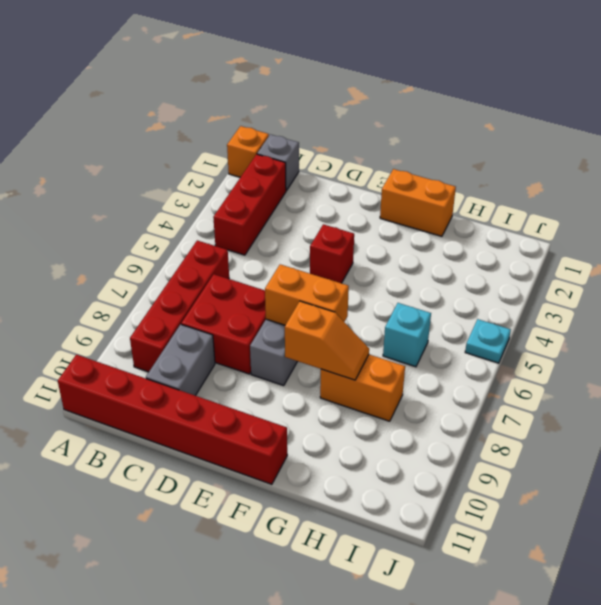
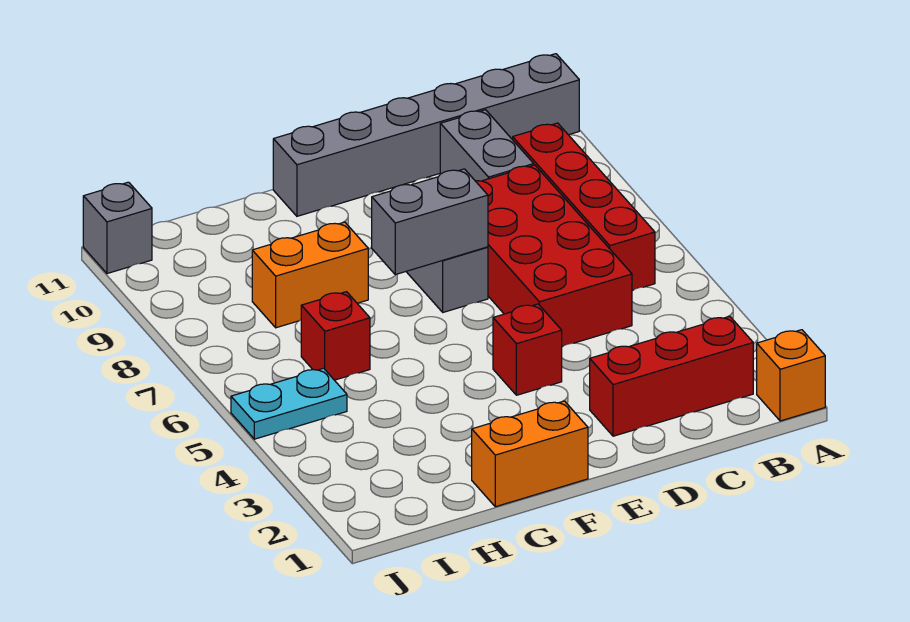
red brick A11:F11 level 1 -> grey brick A11:F11 level 1
grey brick B1 level 1 -> grey brick J11 level 1
red brick B2:B4 level 1 -> red brick B2:D2 level 1
red brick C7:D8 level 1 -> red brick C5:D8 level 1
orange brick E7:F7 level 2 -> grey brick E7:F7 level 2
orange slope F8:G8 level 2 top F -> none
cyan brick H6 level 1 -> red brick H6 level 1
cyan plate J5 level 1 -> cyan plate I5:J5 level 1

